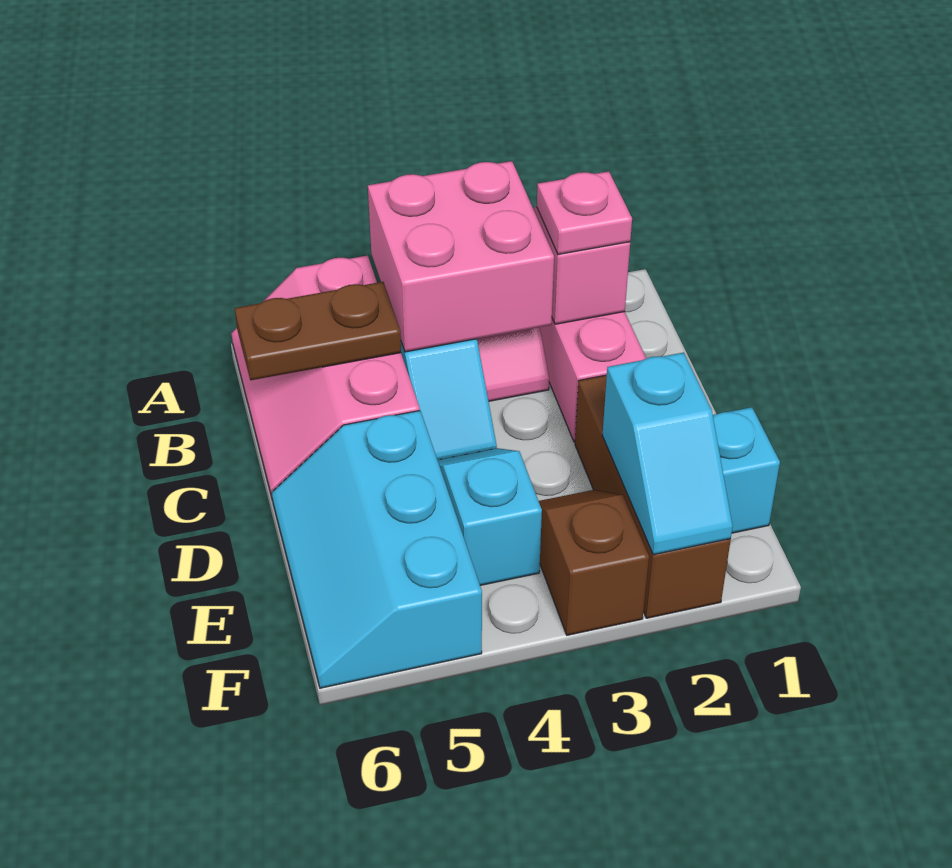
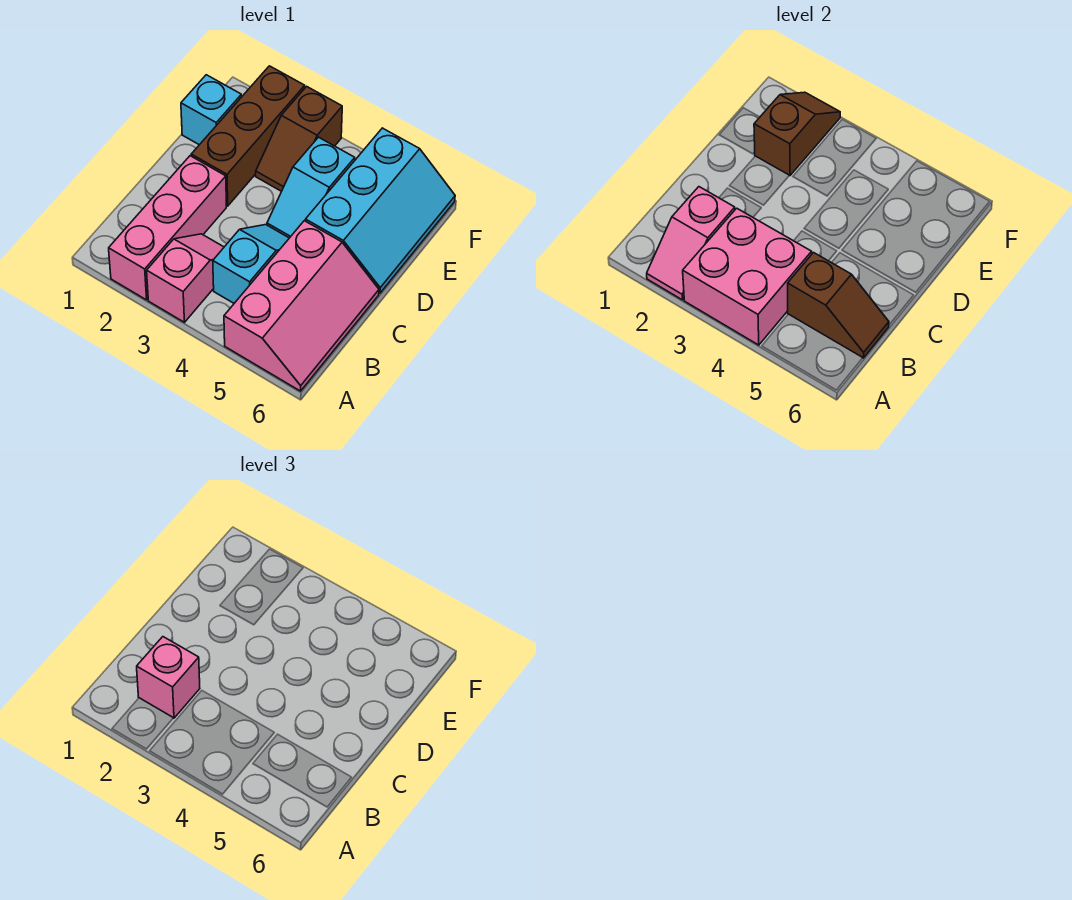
pink plate B2 level 3 -> pink brick B2 level 3
brown plate B5:B6 level 2 -> brown slope B5:B6 level 2 top 5
cyan slope E2:F2 level 2 top E -> brown slope E2:F2 level 2 top E

